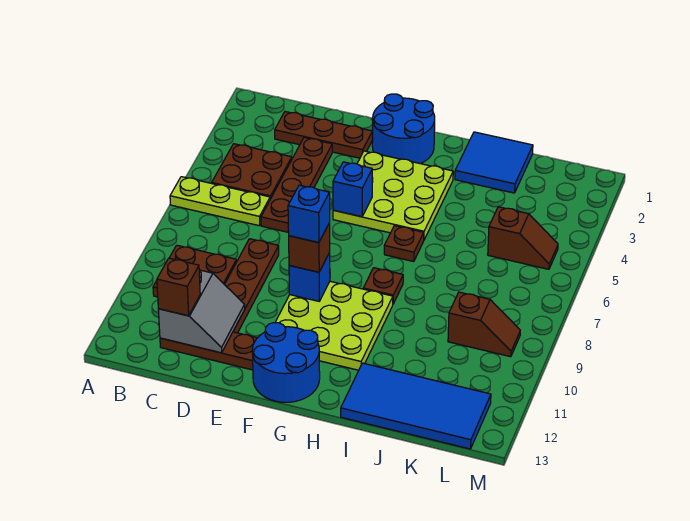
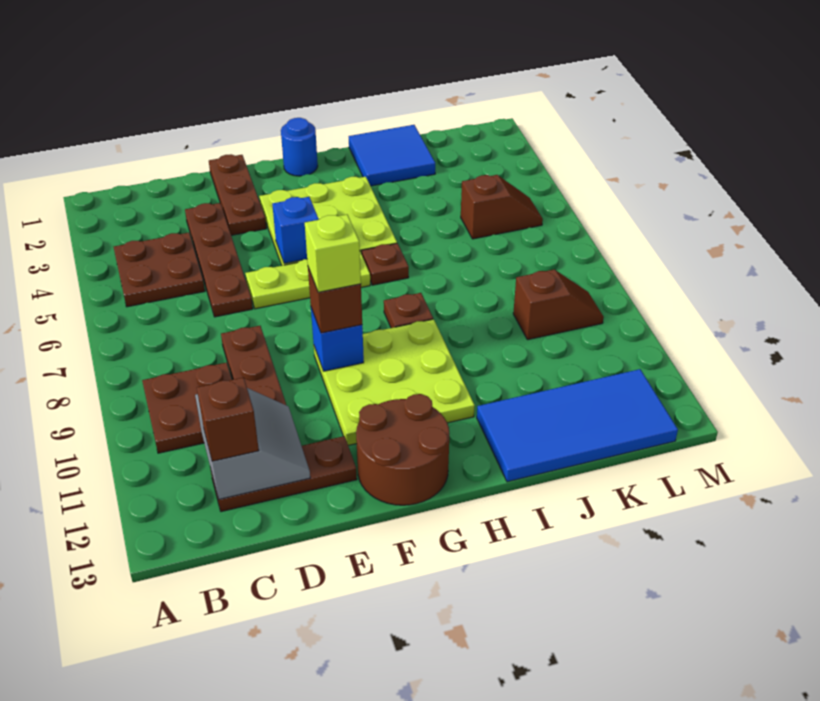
lime plate A6:C6 level 1 -> lime plate E6:G6 level 1
brown plate C2:E2 level 1 -> brown plate E1:E3 level 1
blue round brick F1:G2 level 1 -> blue round brick G1 level 1
blue brick F9 level 4 -> lime brick F9 level 4
blue round brick F12:G13 level 1 -> brown round brick F12:G13 level 1

